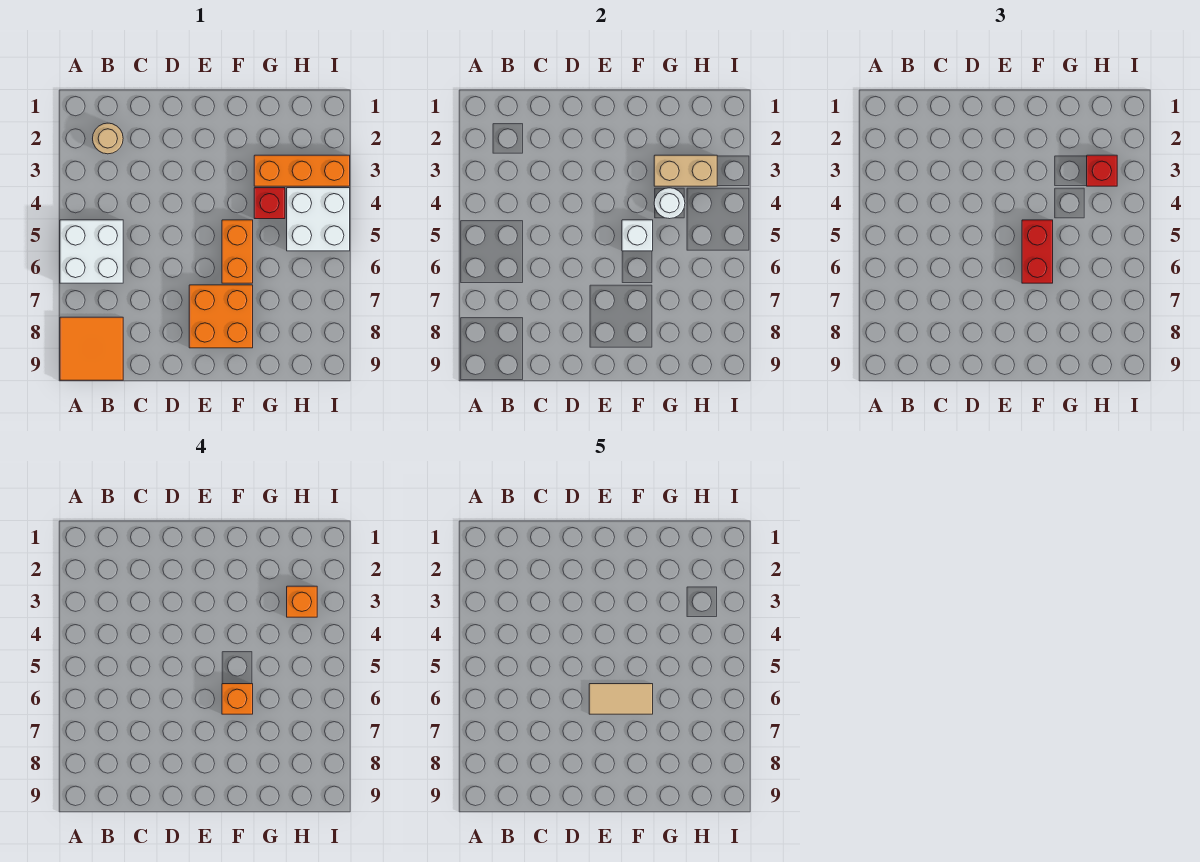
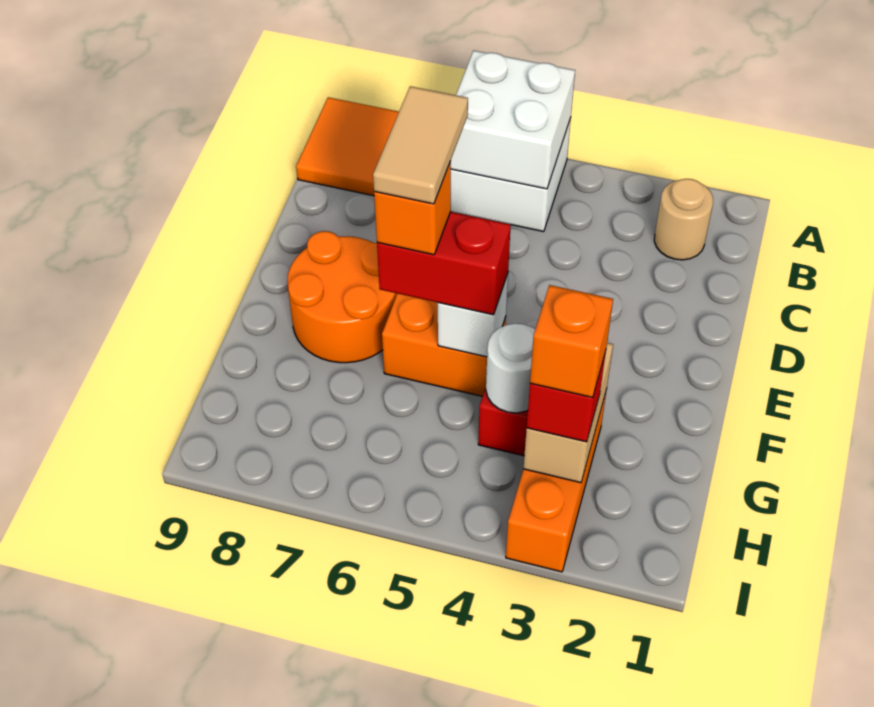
orange brick E7:F8 level 1 -> orange round brick E7:F8 level 1
white brick H4:I5 level 1 -> white brick A5:B6 level 2

